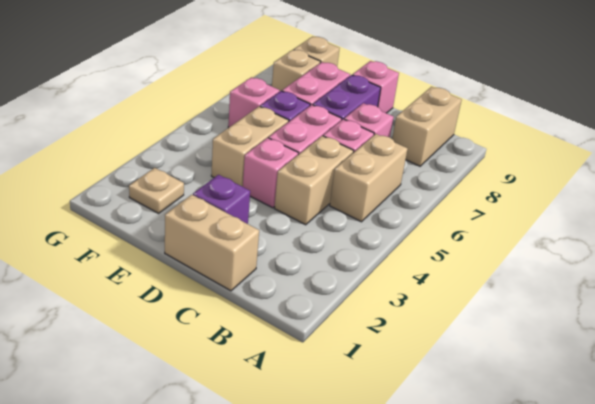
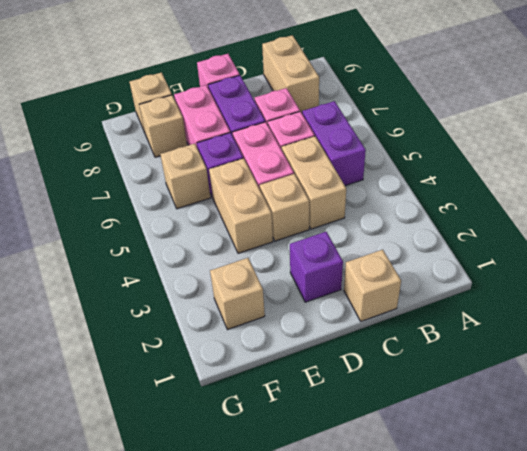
tan brick B5:B6 level 1 -> purple brick B5:B6 level 1
tan brick C1:D1 level 1 -> tan brick C1 level 1
pink brick D4 level 1 -> tan brick D4 level 1
tan plate F2 level 1 -> tan brick F2 level 1
pink brick F6 level 1 -> tan brick F6 level 1

